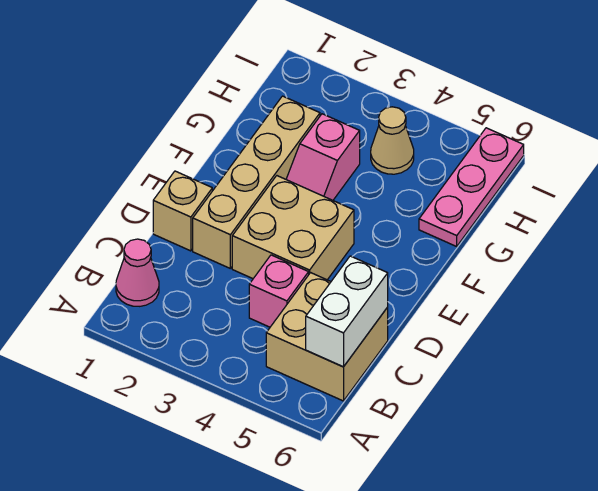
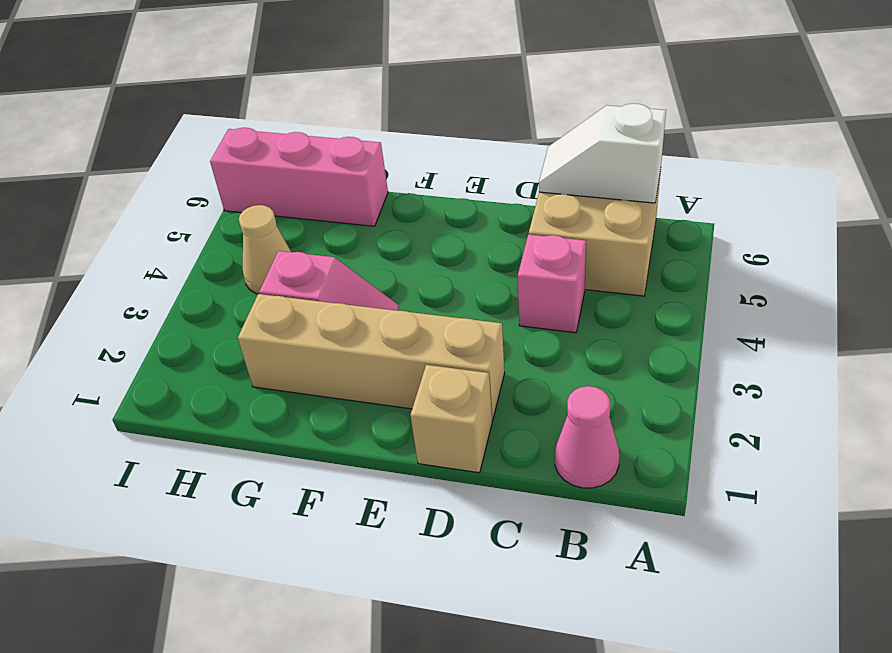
white brick B6:C6 level 2 -> white slope B6:C6 level 2 top B
tan brick D3:E4 level 1 -> none
pink plate G6:I6 level 1 -> pink brick G6:I6 level 1

